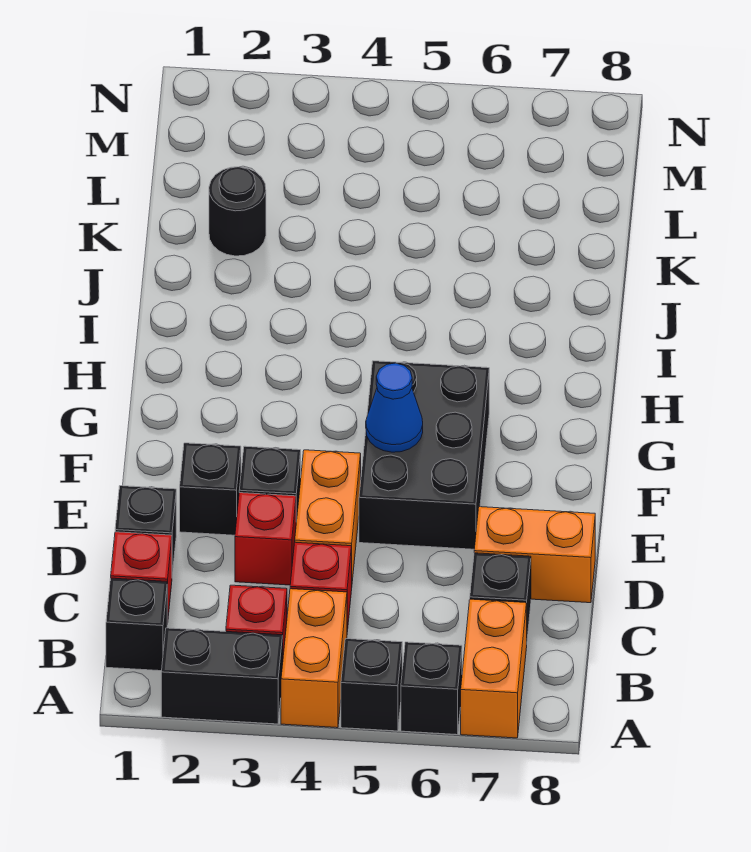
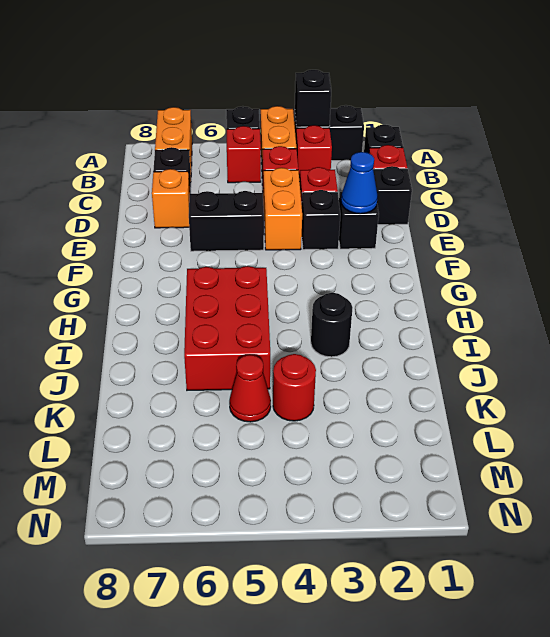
black brick A6 level 1 -> black brick A3 level 2
none -> red brick B5 level 1
orange brick D7:D8 level 1 -> orange brick D7 level 1
black brick E5:G6 level 1 -> black brick E5:E6 level 1
blue cone F5 level 2 -> blue cone E2 level 2
none -> red brick H5:J6 level 1
black round brick K2 level 1 -> black round brick I3 level 1
none -> red round brick K4 level 1
none -> red cone K5 level 1

